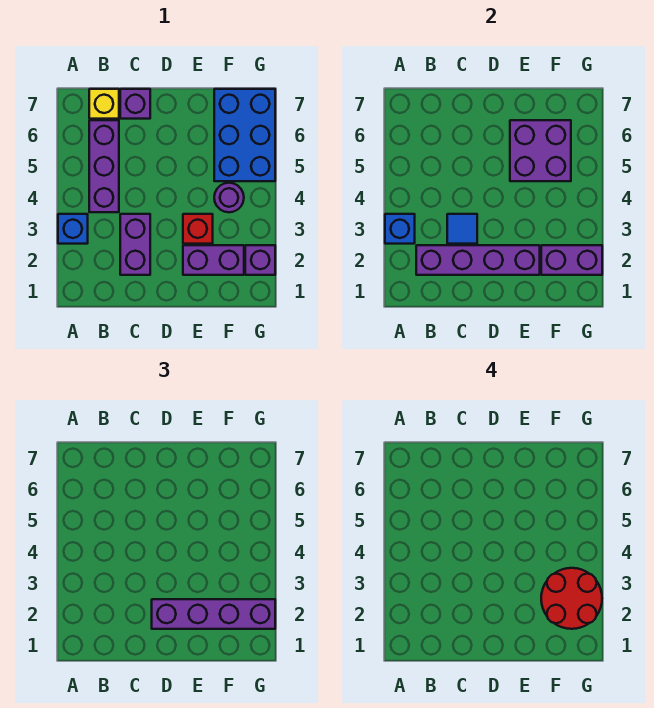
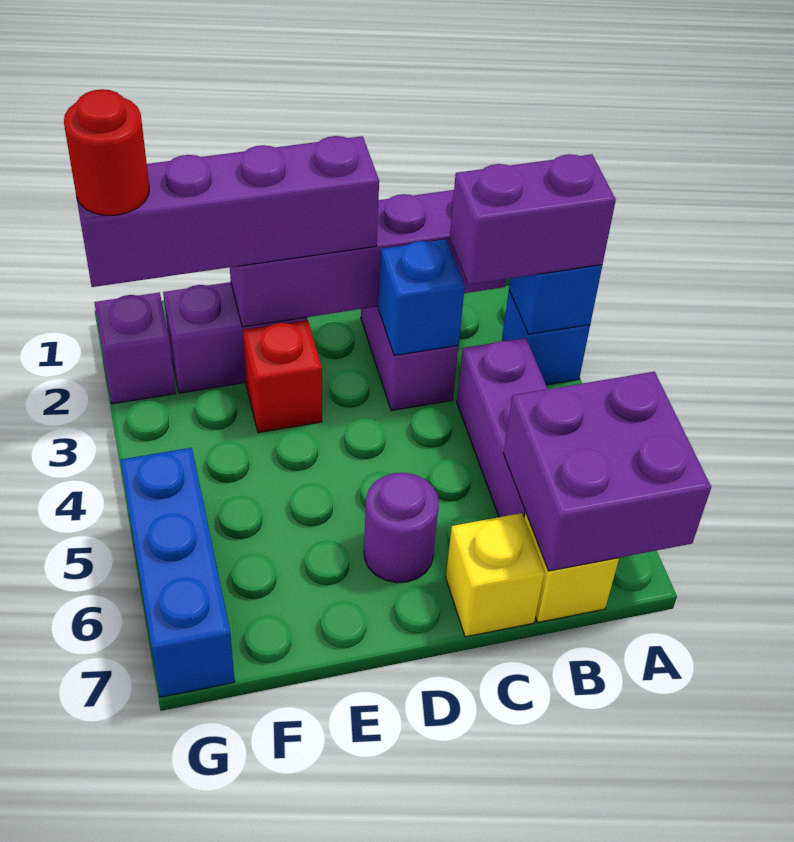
blue tile C3 level 2 -> blue brick C3 level 2
purple brick C7 level 1 -> yellow brick C7 level 1
purple brick E5:F6 level 2 -> purple brick A6:B7 level 2
purple brick F2:G2 level 2 -> purple brick A3:B3 level 3
red round brick F2:G3 level 4 -> red round brick G2 level 4
purple round brick F4 level 1 -> purple round brick D6 level 1
blue brick F5:G7 level 1 -> blue brick G5:G7 level 1

